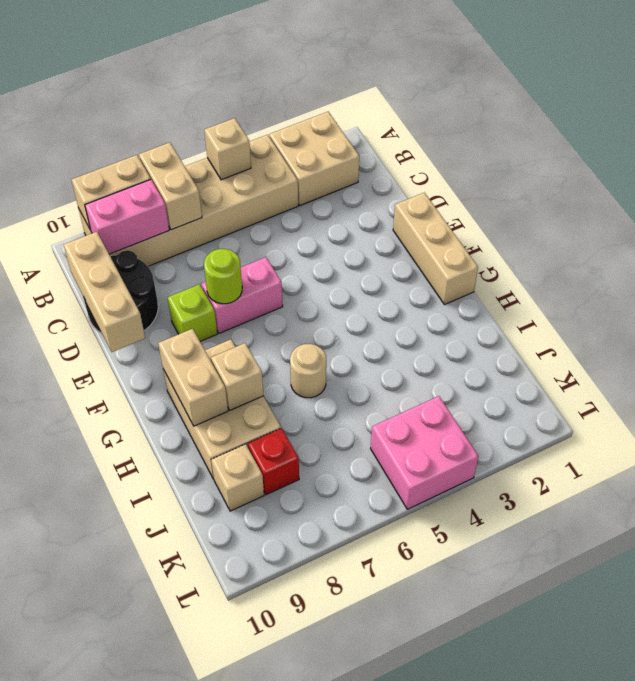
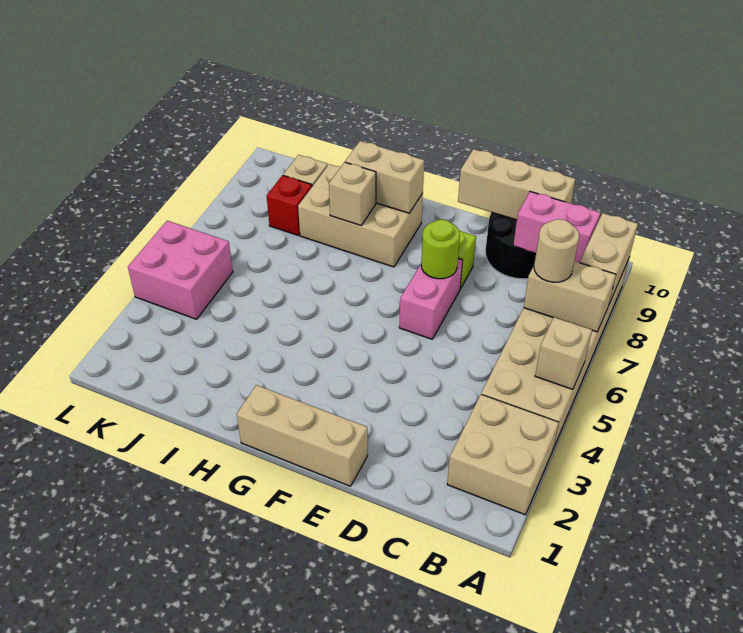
pink brick B8:B9 level 2 -> pink brick B9:C9 level 2
tan round brick H6 level 1 -> tan round brick B7 level 3

